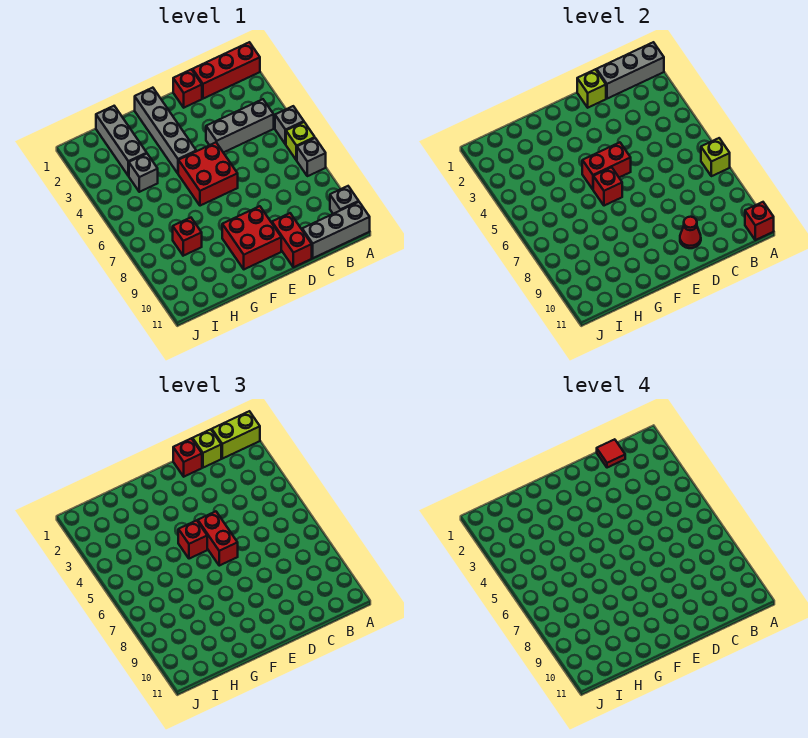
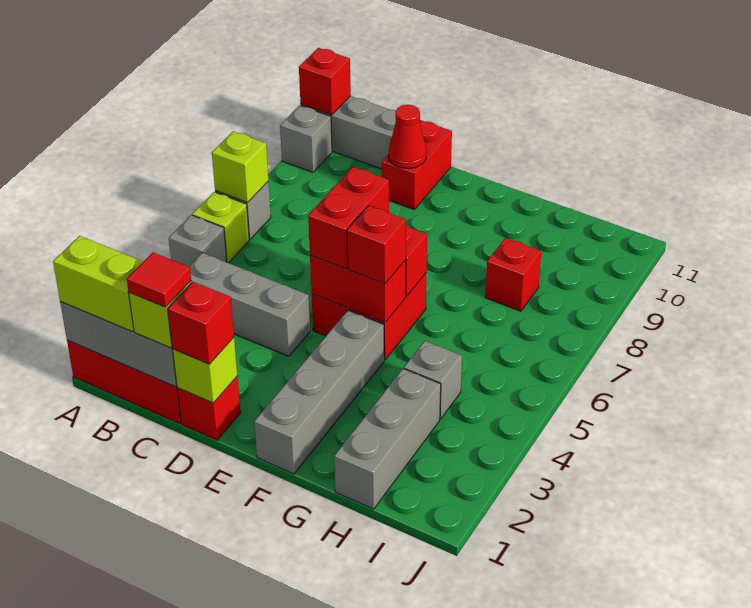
red brick E9:F10 level 1 -> none

